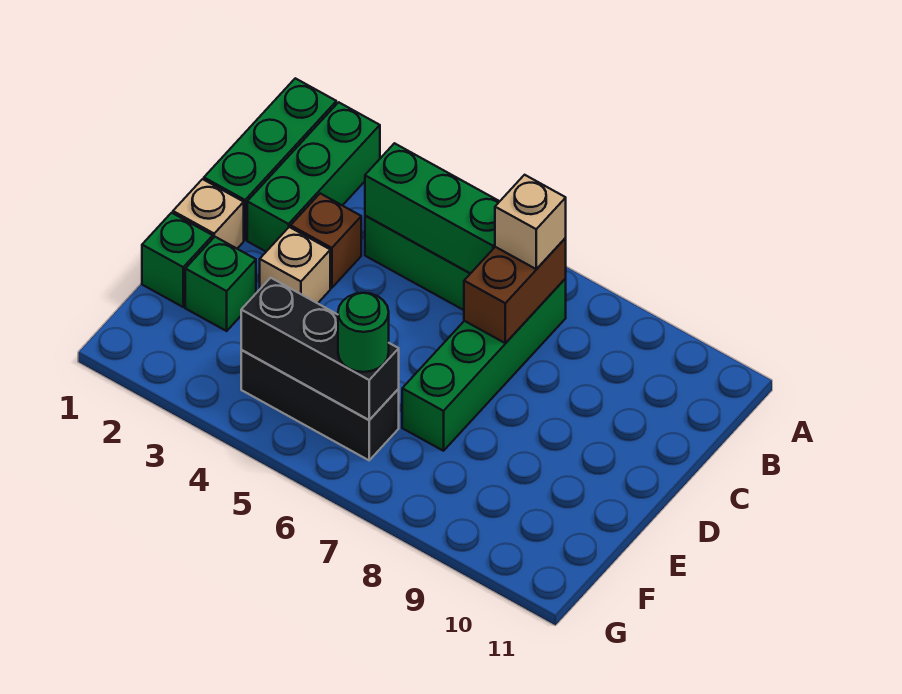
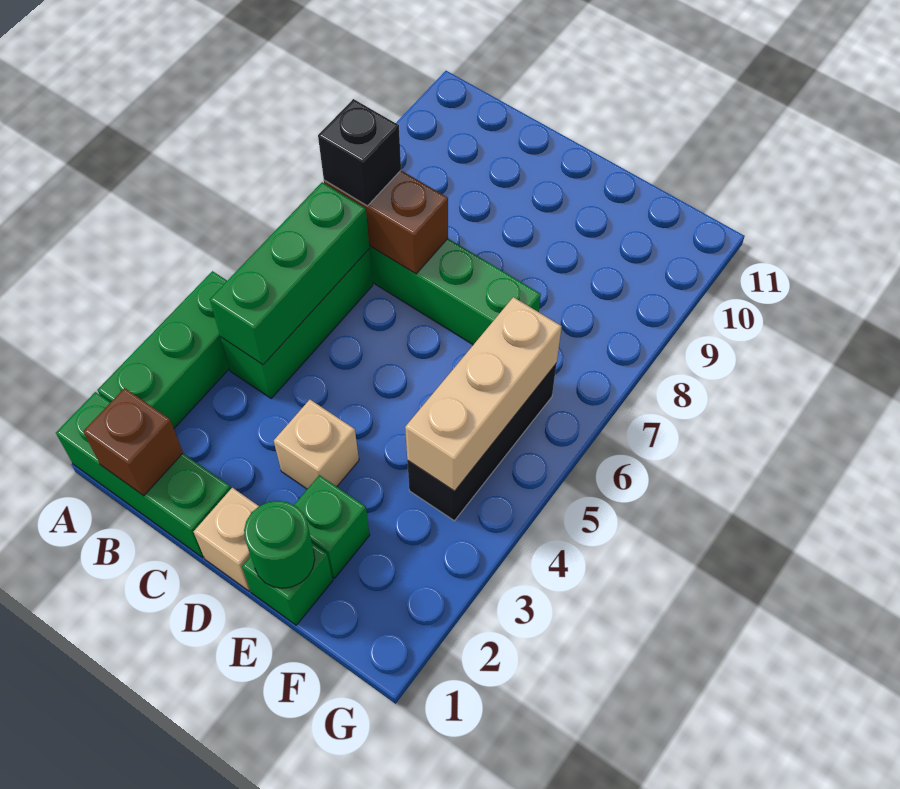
green brick A2:C2 level 1 -> green brick A2:A4 level 1
tan brick B7 level 3 -> black brick B7 level 3
brown brick C3 level 1 -> brown brick B1 level 2
black brick F4:F6 level 2 -> tan brick F4:F6 level 2
green round brick F6 level 3 -> green round brick E1 level 2

